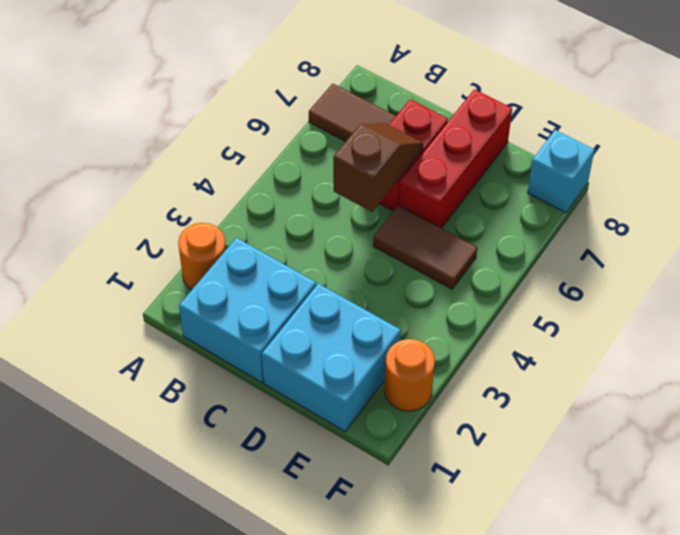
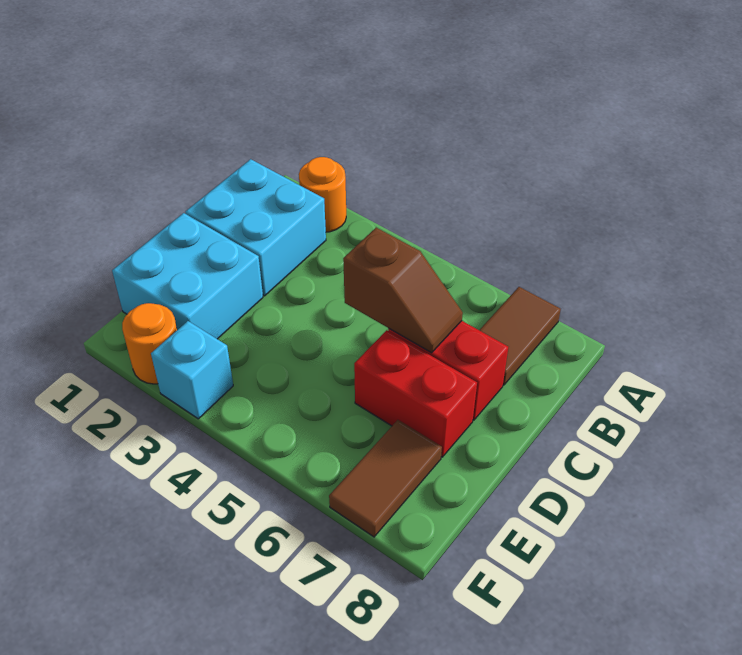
brown tile D5:E5 level 1 -> brown tile E7:F7 level 1
red brick D6:D8 level 1 -> red brick D6:D7 level 1
cyan brick F8 level 1 -> cyan brick F3 level 1

